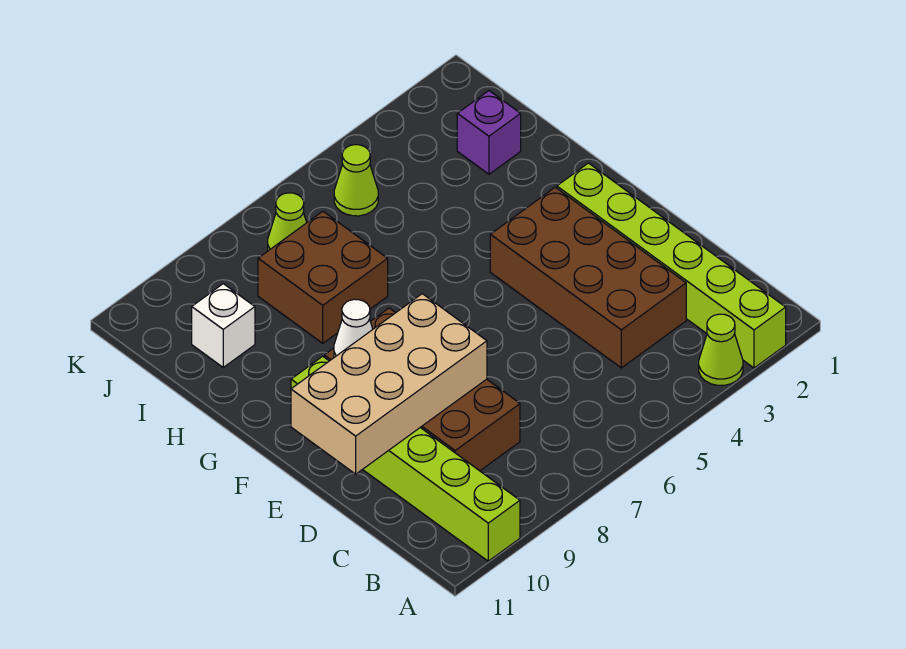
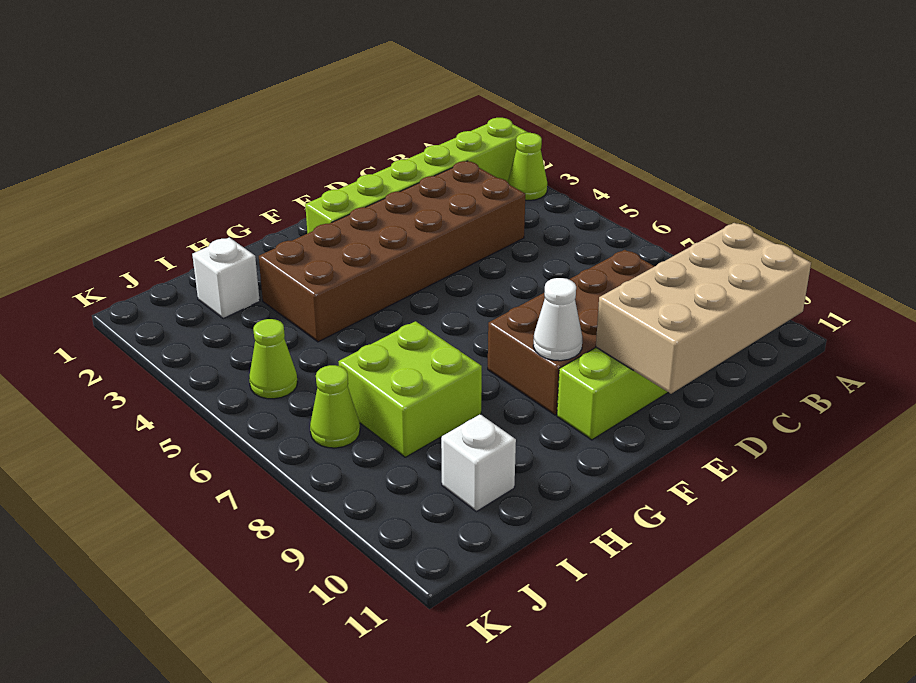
brown brick C3:F4 level 1 -> brown brick C3:H4 level 1
tan brick D8:E11 level 2 -> tan brick B10:E11 level 2
brown brick H7:I8 level 1 -> lime brick H7:I8 level 1
purple brick I2 level 1 -> white brick I2 level 1

